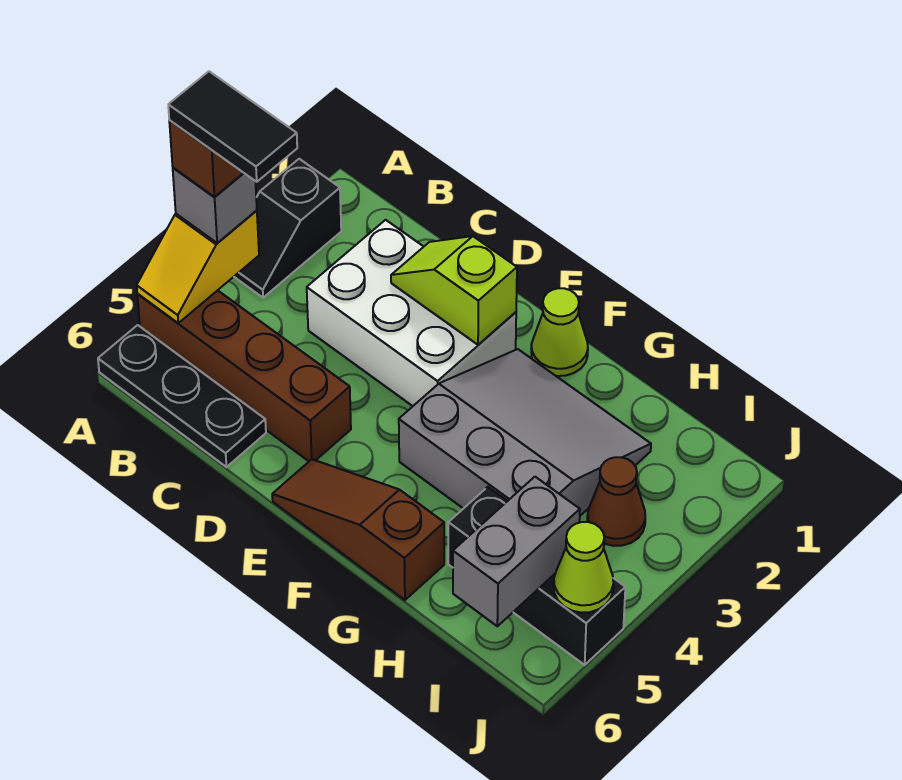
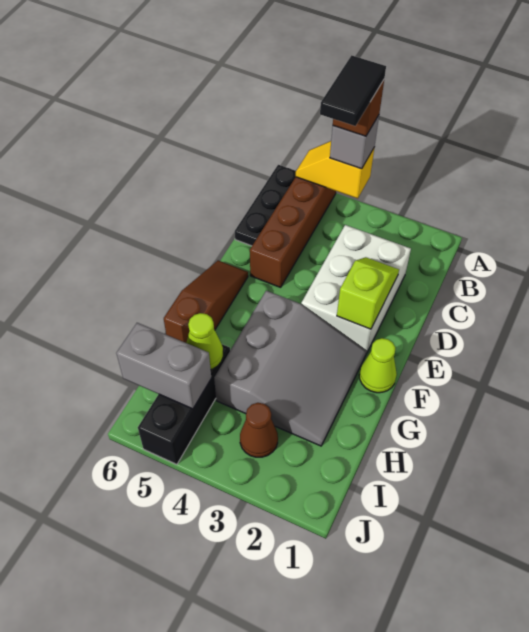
black slope A2:A3 level 1 top 2 -> none
lime cone J5 level 2 -> lime cone H5 level 2

